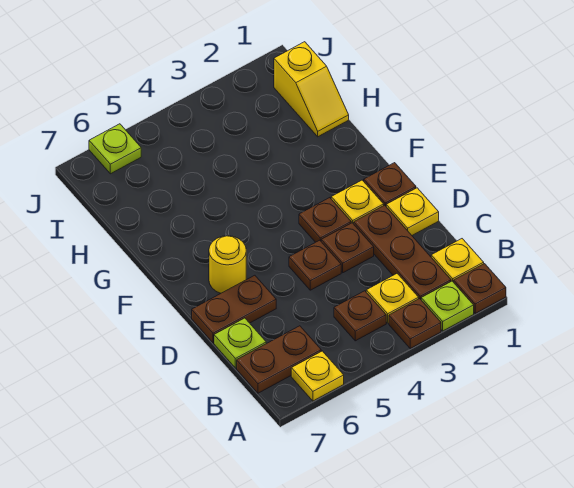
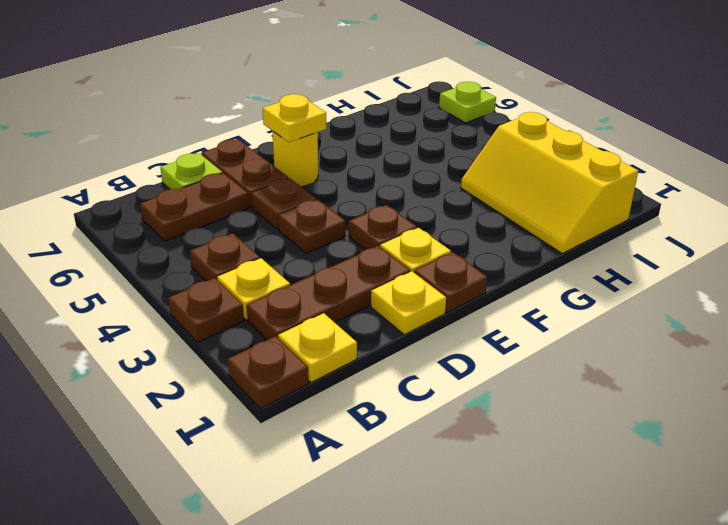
lime plate A2 level 1 -> none
yellow plate A6 level 1 -> yellow plate E6 level 2
brown plate B6:B7 level 1 -> brown plate B6:C6 level 1
brown plate D3 level 1 -> brown plate D5 level 1
yellow slope H1:I1 level 1 top I -> yellow slope H1:I3 level 1 top I

